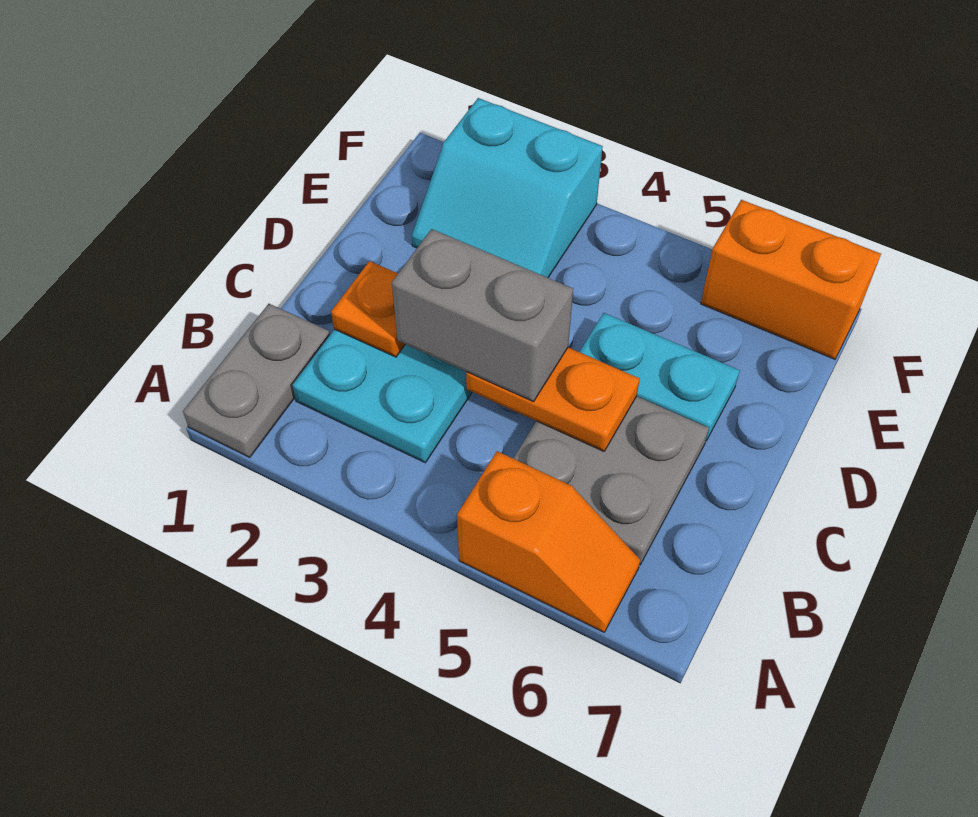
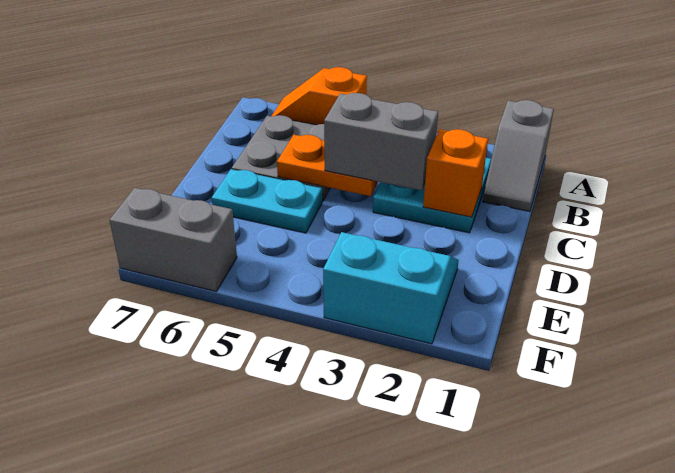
grey plate A1:B1 level 1 -> grey slope A1:B1 level 1 top A
orange plate C2 level 2 -> orange brick C2 level 2
orange brick F6:F7 level 1 -> grey brick F6:F7 level 1

